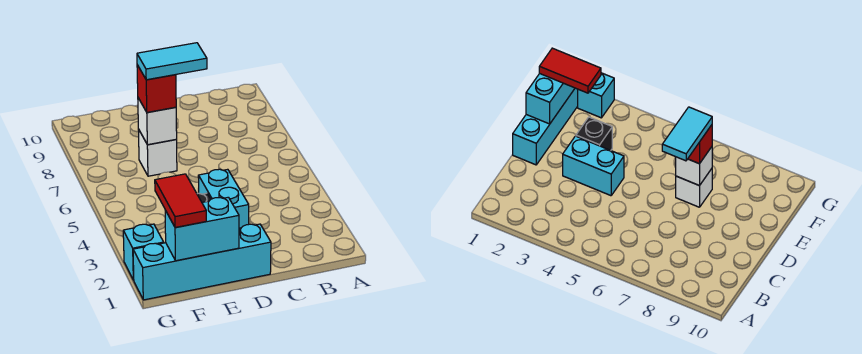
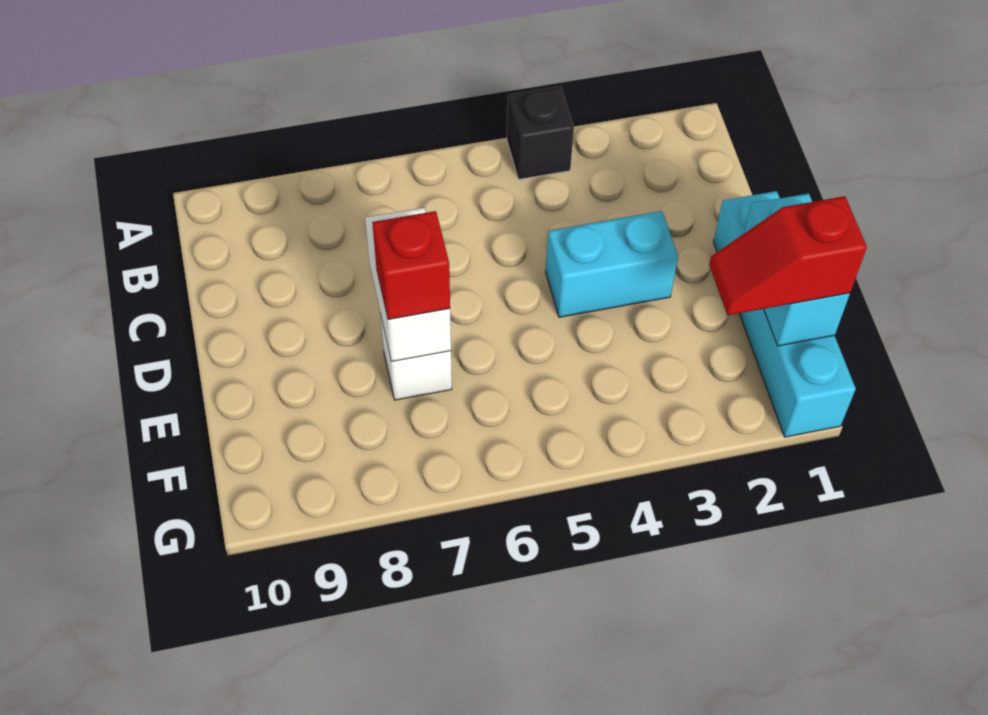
cyan tile D7:E7 level 4 -> none
black brick E3 level 1 -> black brick A4 level 1
white brick E7 level 2 -> white brick D7:E7 level 2
red tile F1:F2 level 3 -> red slope F1:F2 level 3 top 1
cyan brick G2 level 1 -> none

